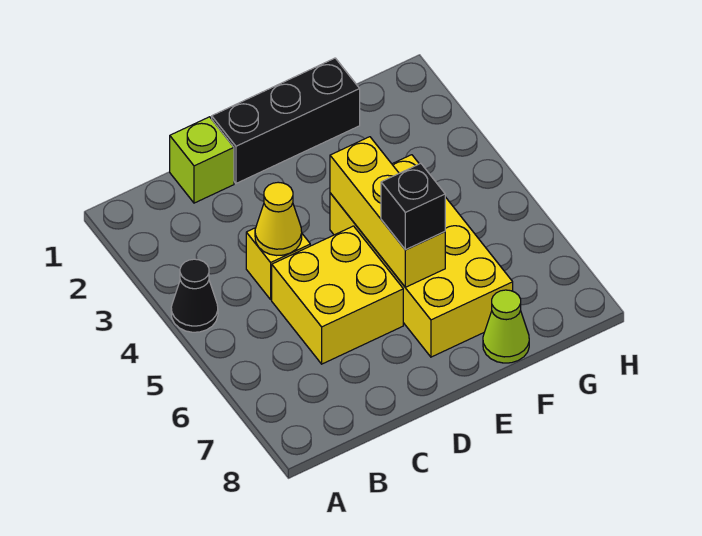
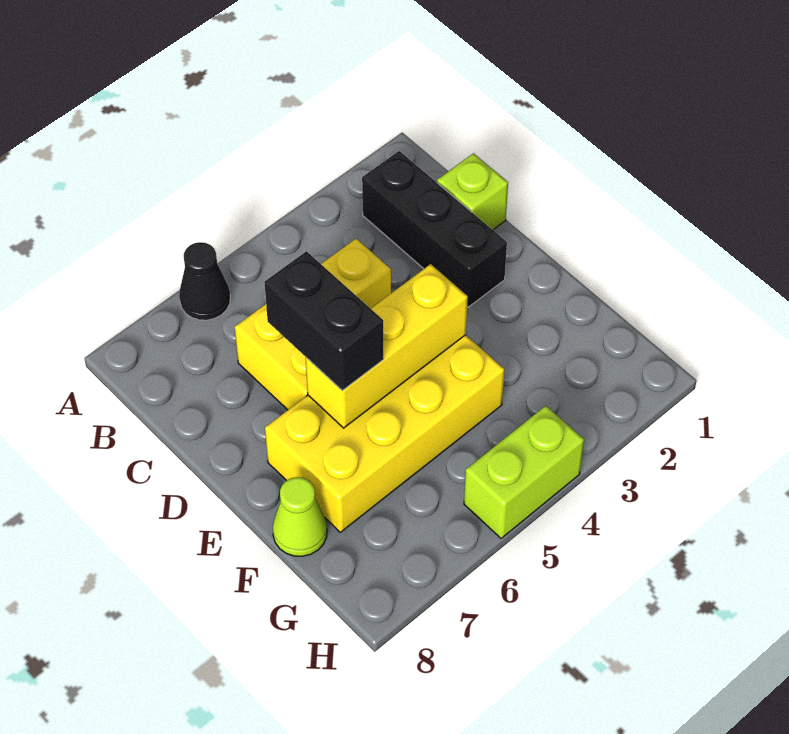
black cone A4 level 1 -> black cone A6 level 1
yellow cone C4 level 2 -> none
black brick D1:F1 level 1 -> black brick B2:D2 level 1
black brick E6 level 3 -> black brick D6:E6 level 3
none -> lime brick H4:H5 level 1

